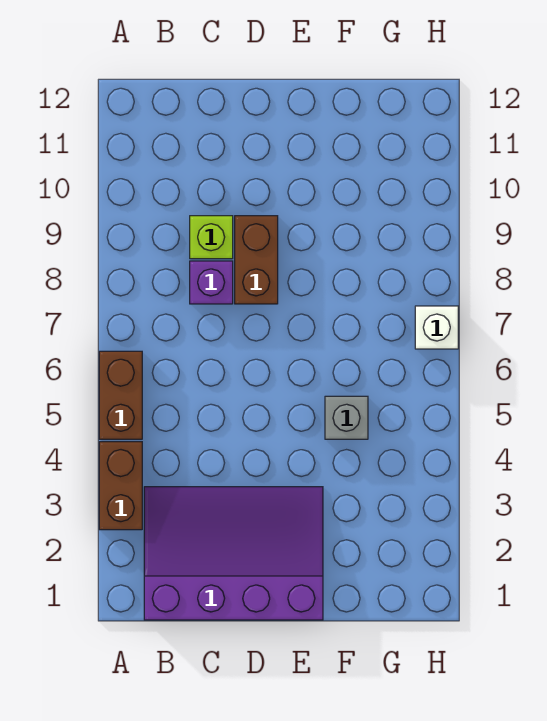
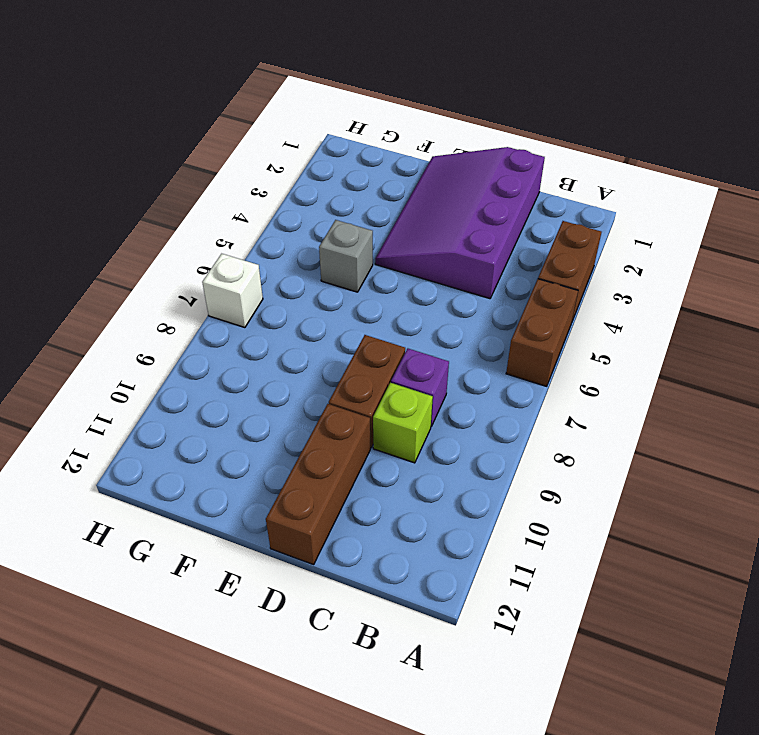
purple slope B1:E3 level 1 top 1 -> purple slope C1:E4 level 1 top C
none -> brown brick D10:D12 level 1

